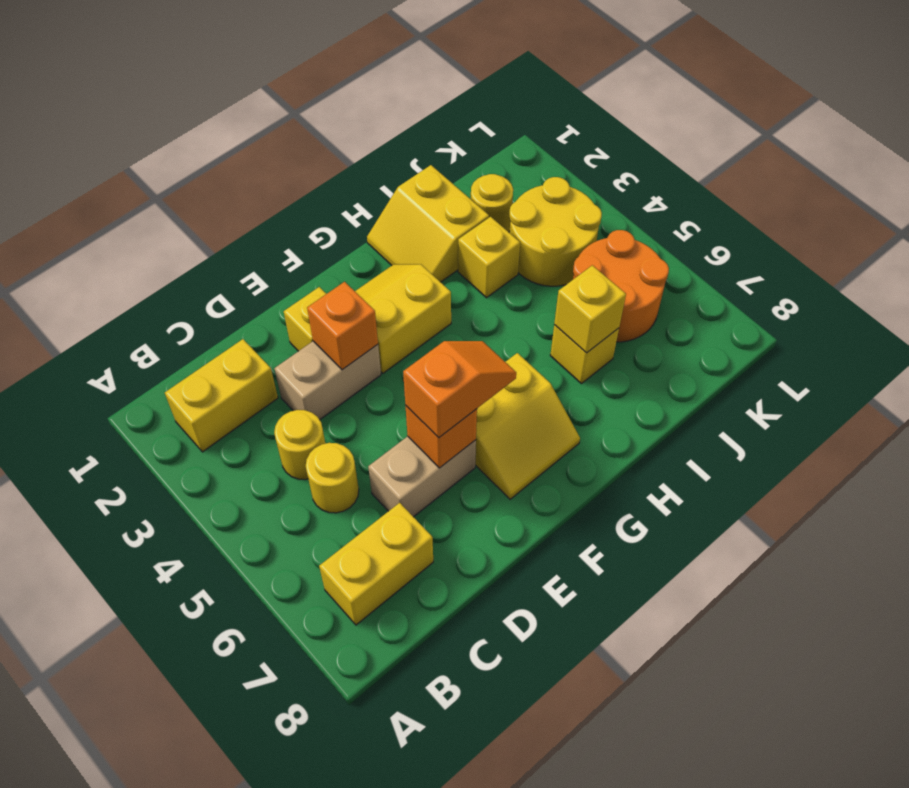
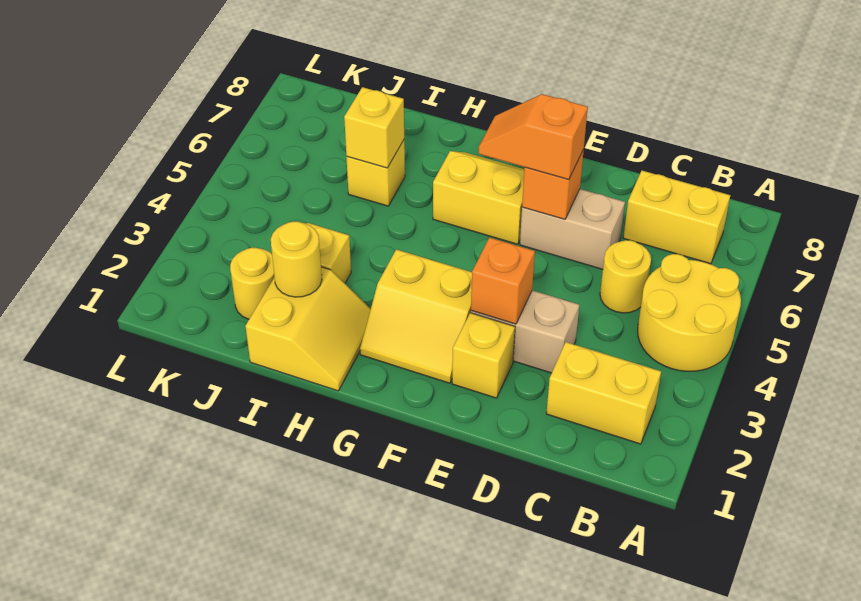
yellow round brick C4 level 1 -> yellow round brick I2 level 2
yellow round brick J3:K4 level 1 -> yellow round brick A4:B5 level 1
orange round brick J5:K6 level 1 -> none

